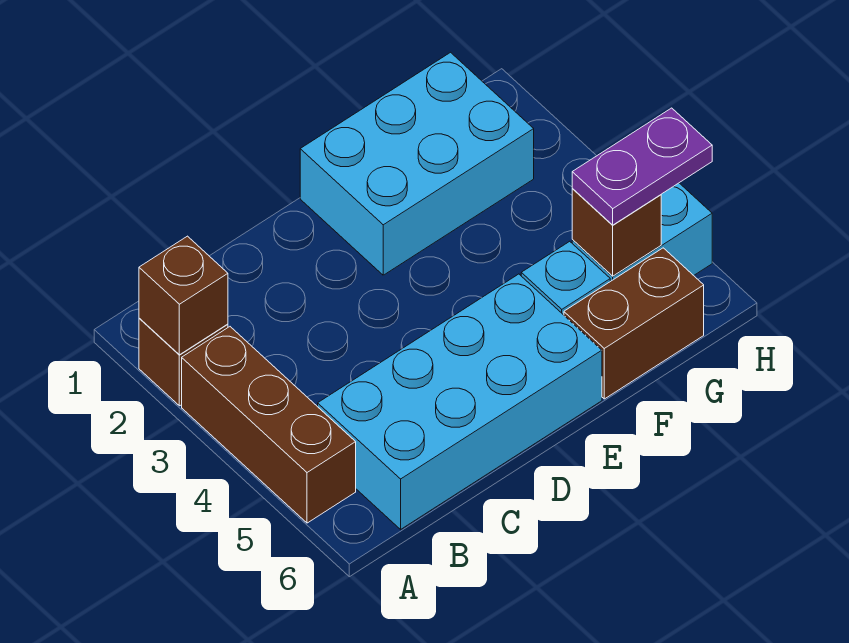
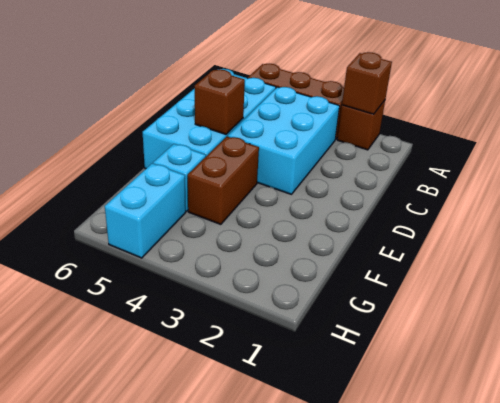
cyan brick E1:G2 level 1 -> cyan brick B3:D4 level 1
brown brick F6:G6 level 1 -> brown brick E4:F4 level 1
brown brick G5 level 2 -> brown brick D5 level 2
purple plate G5:H5 level 3 -> none

